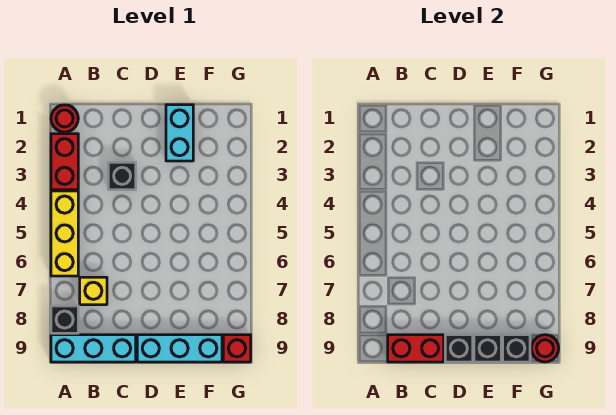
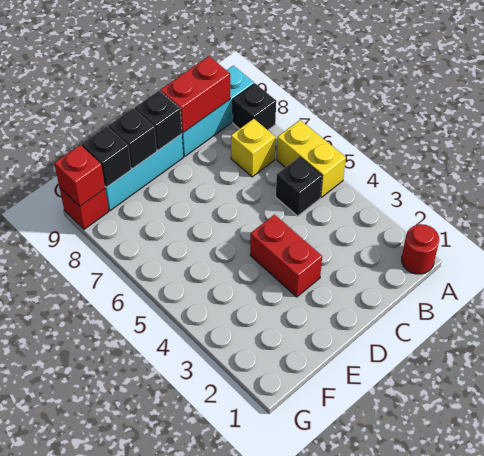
red brick A2:A3 level 1 -> red brick D3:D4 level 1
yellow brick A4:A6 level 1 -> yellow brick A5:A6 level 1
black brick C3 level 1 -> black brick B5 level 1
cyan brick E1:E2 level 1 -> none
red round brick G9 level 2 -> red brick G9 level 2

